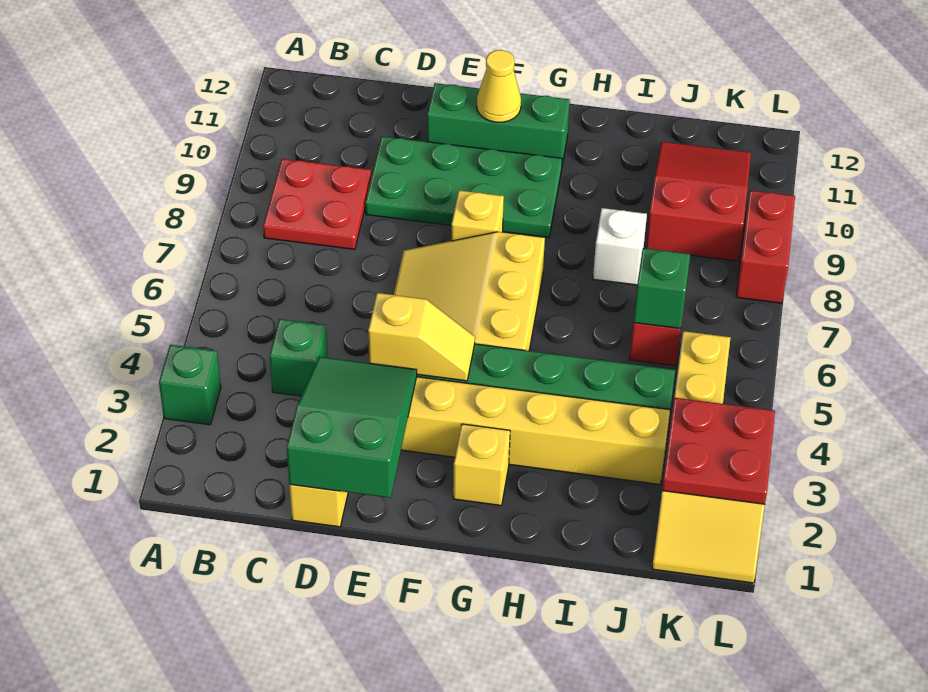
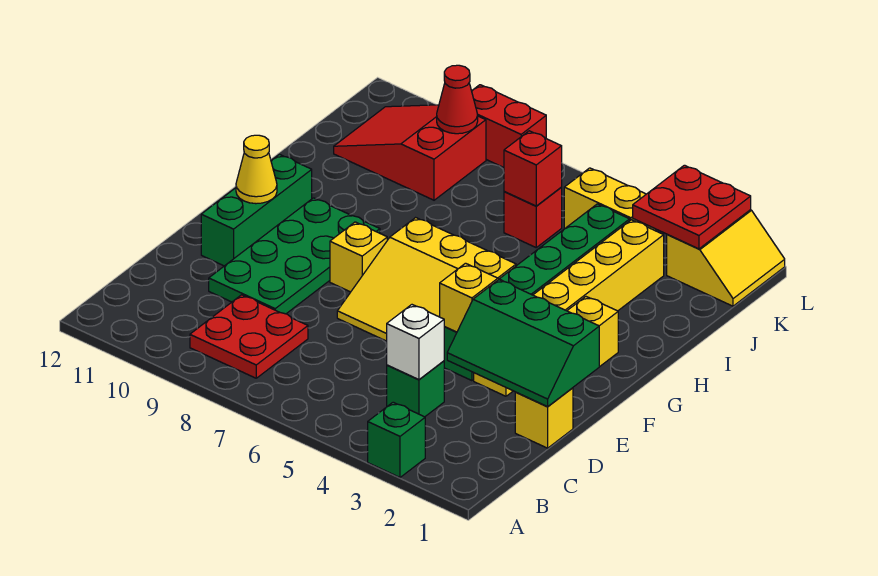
green slope D1:E3 level 2 top 1 -> green slope D1:E3 level 2 top E
white brick I8 level 1 -> white brick C4 level 2
green brick J6 level 2 -> red brick J6 level 2
none -> red cone K9 level 2

